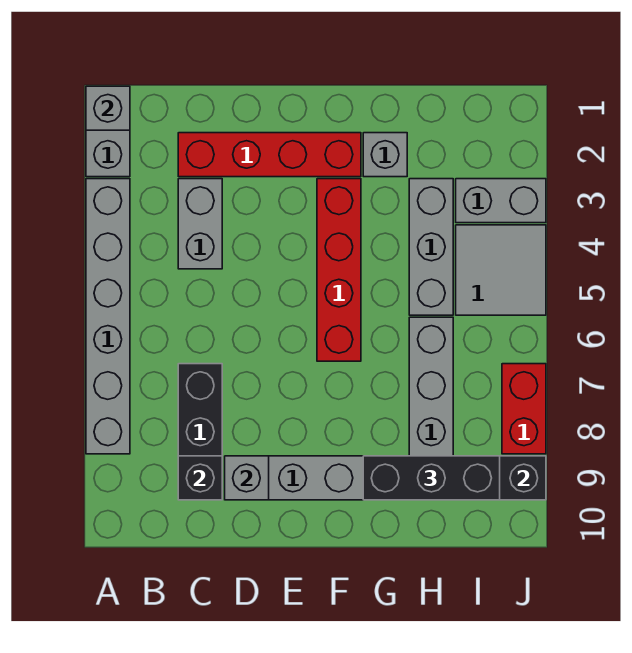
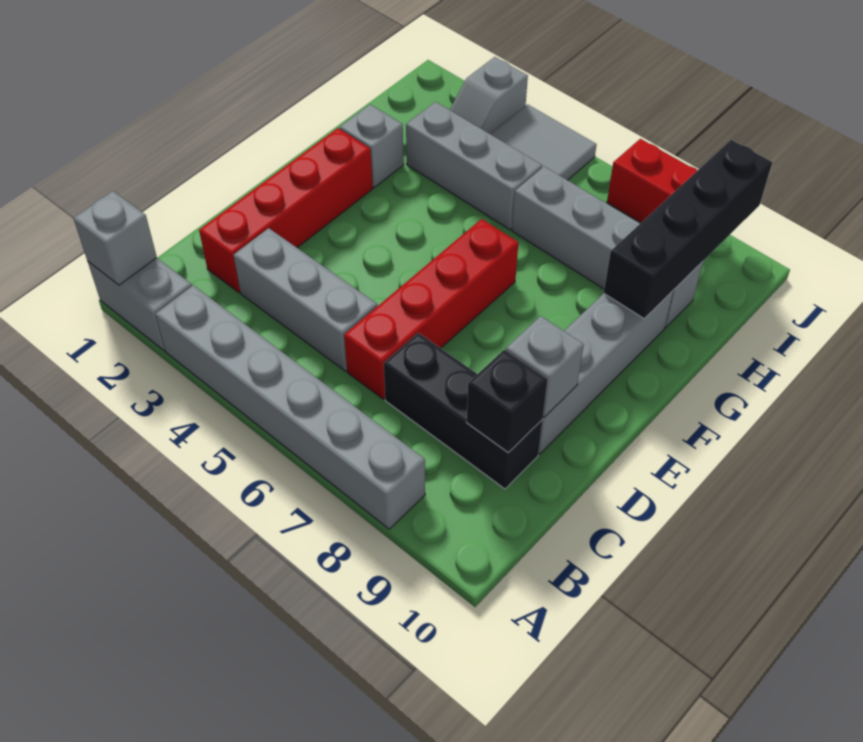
grey brick C3:C4 level 1 -> grey brick C3:C5 level 1
red brick F3:F6 level 1 -> red brick C6:F6 level 1
black brick G9:I9 level 3 -> none
grey brick I3:J3 level 1 -> grey slope I3:J3 level 1 top J

